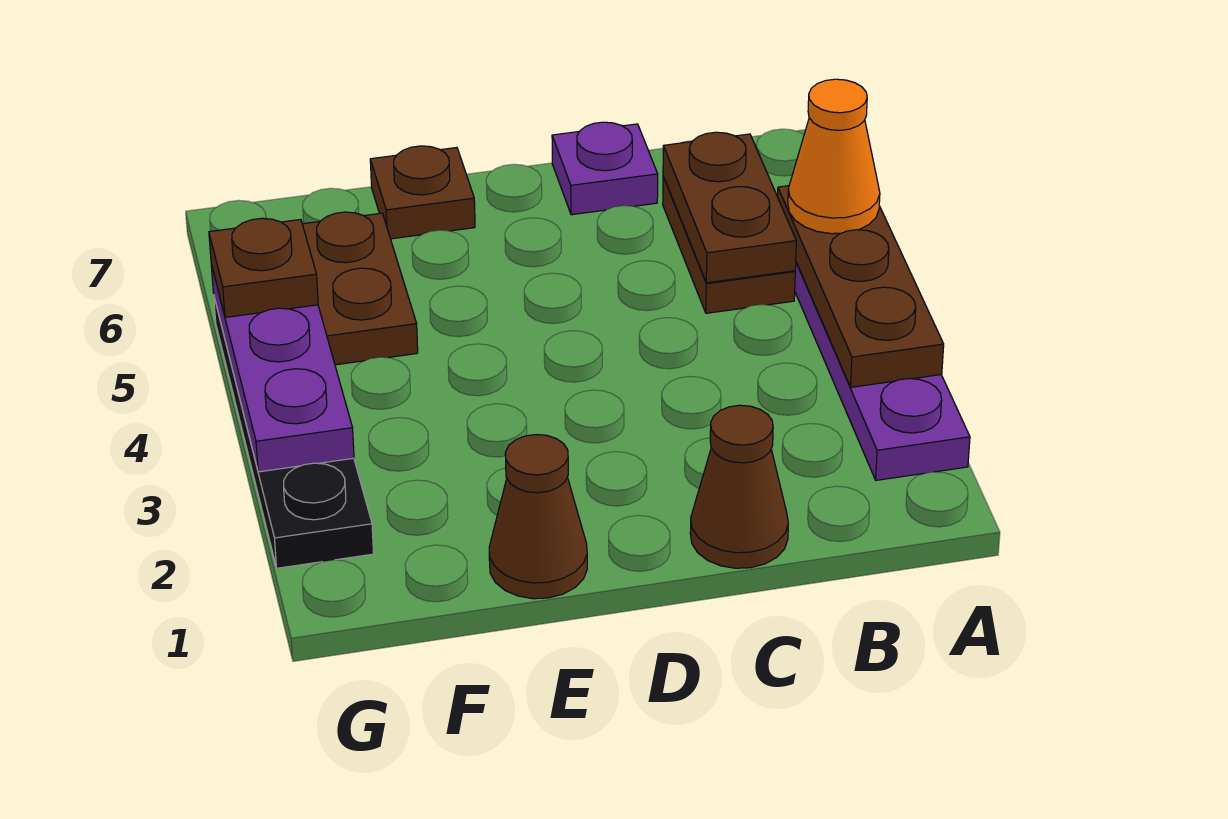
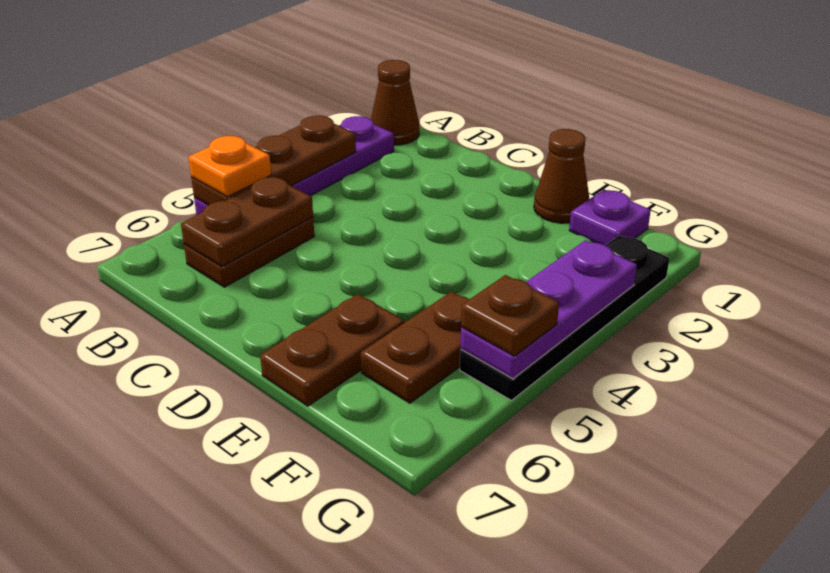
orange cone A5 level 3 -> orange plate A5 level 3
brown cone C1 level 1 -> brown cone A1 level 1
purple plate C7 level 1 -> purple plate F1 level 1
brown plate E7 level 1 -> brown plate E6:E7 level 1

